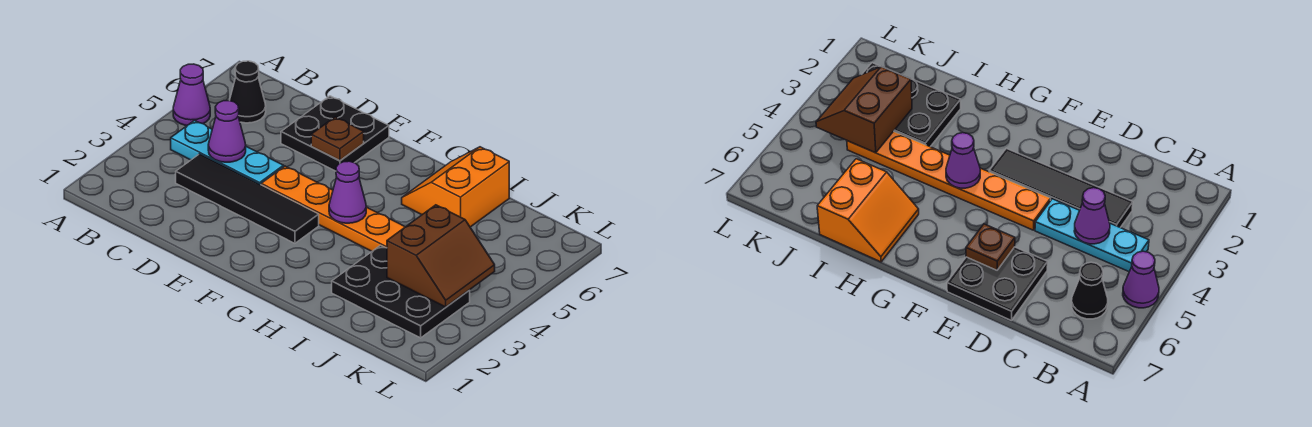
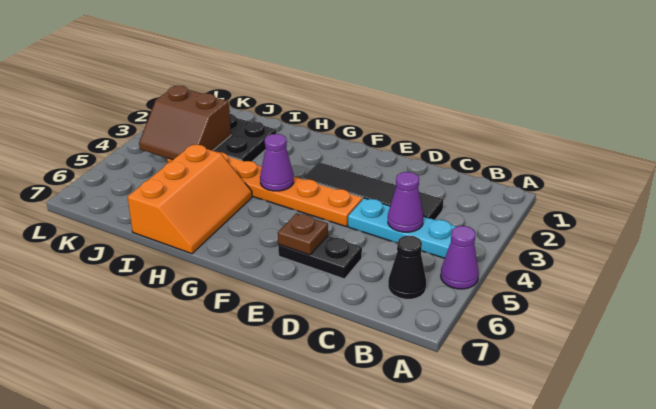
black plate D6:E7 level 1 -> black plate D6:E6 level 1
orange slope H6:I7 level 1 top I -> orange slope H5:I7 level 1 top I
brown slope J3:K4 level 2 top J -> brown slope J3:K4 level 2 top 3

